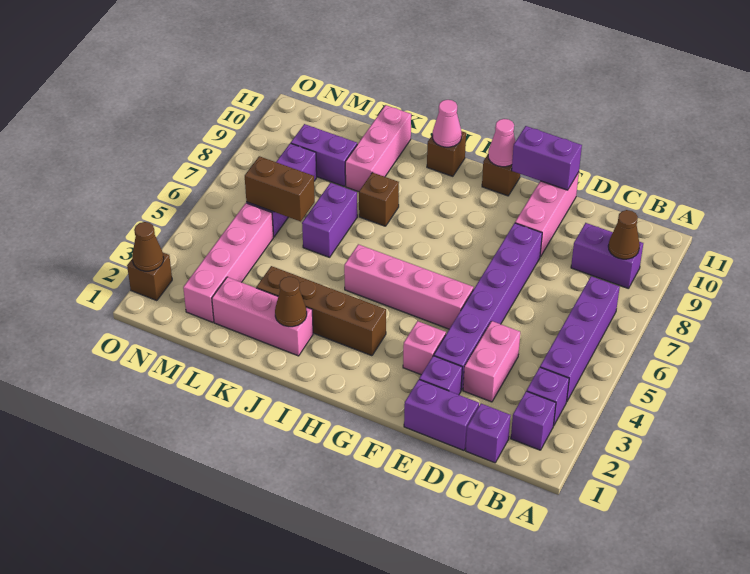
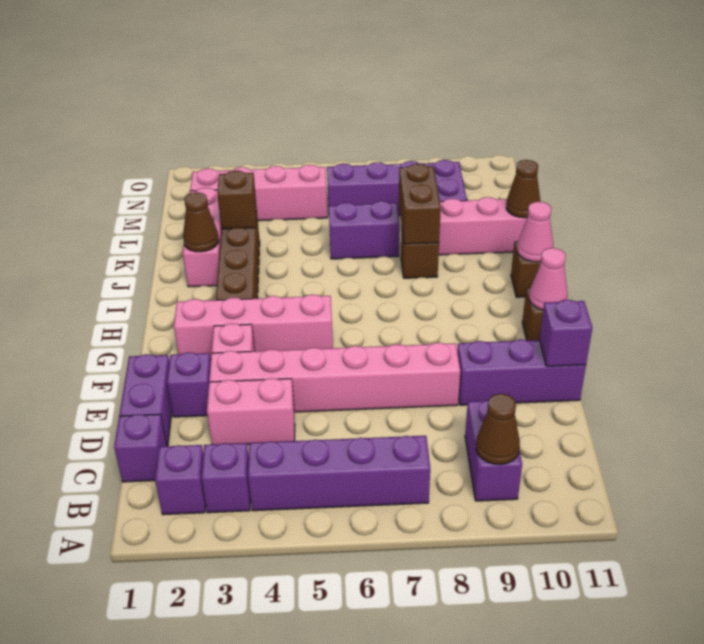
purple brick E3:E8 level 1 -> pink brick E3:E8 level 1
pink brick E9:E11 level 1 -> purple brick E9:E11 level 1
purple brick E11:F11 level 2 -> purple brick E11 level 2
pink brick F5:I5 level 1 -> pink brick G2:G5 level 1
brown brick L6:M6 level 2 -> brown brick J8:K8 level 2
brown brick O2 level 1 -> brown brick K3 level 2
brown cone O2 level 2 -> brown cone K11 level 2

